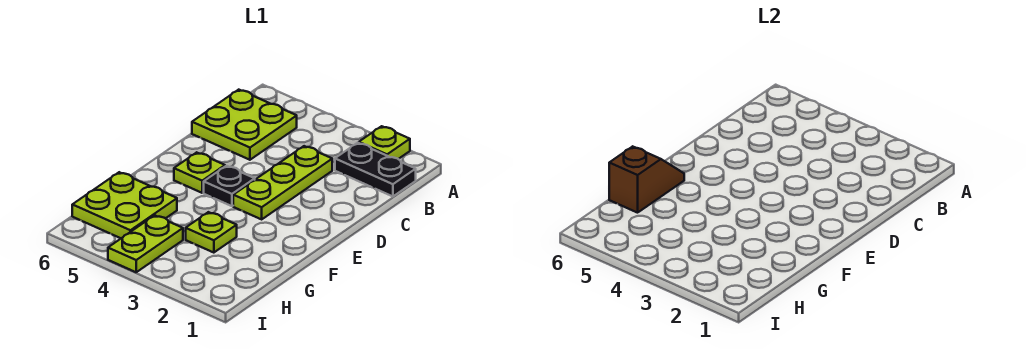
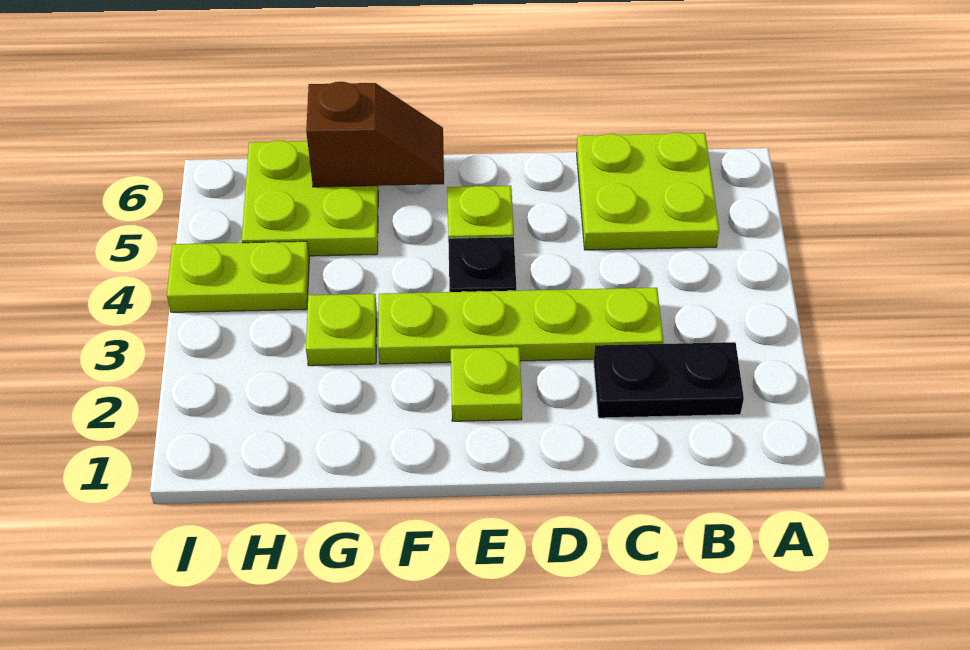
lime plate A2 level 1 -> lime plate E2 level 1
black plate B1:B2 level 1 -> black plate B2:C2 level 1
lime plate C3:E3 level 1 -> lime plate C3:F3 level 1

